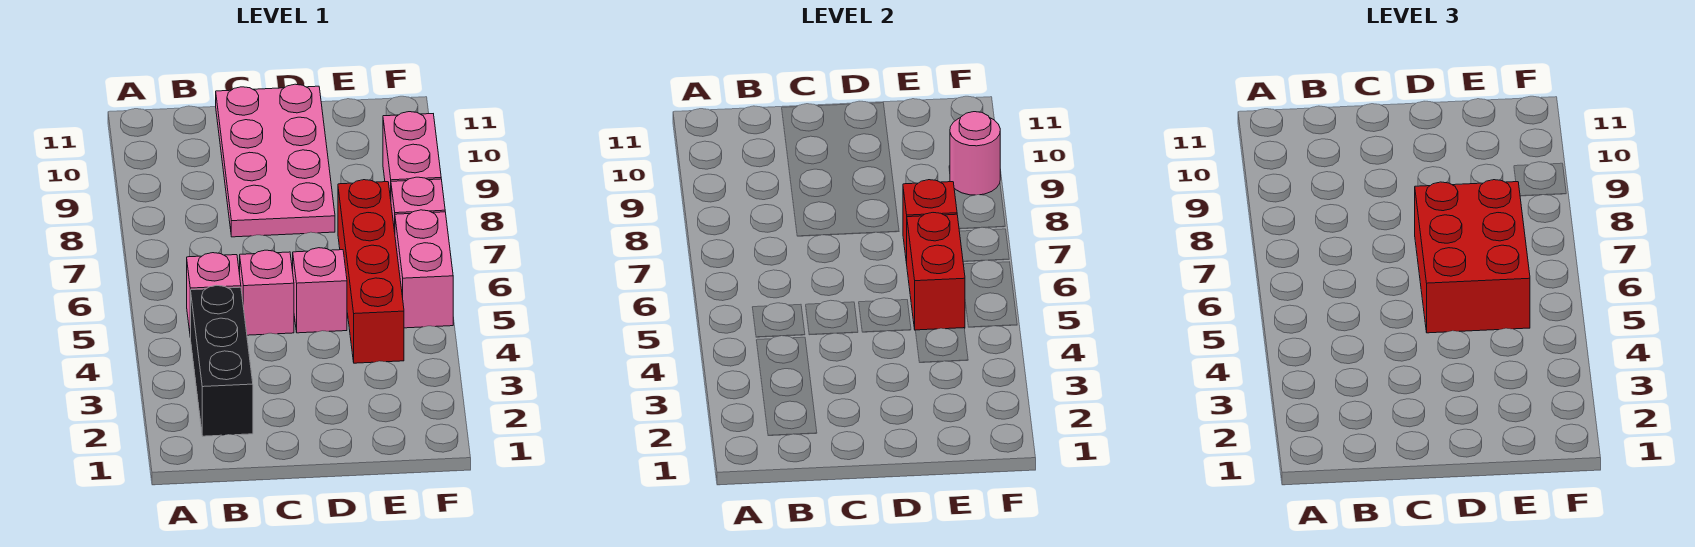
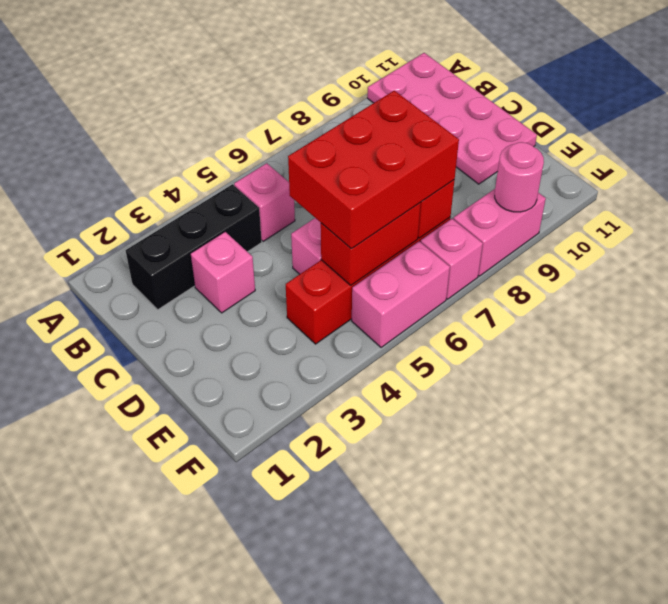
pink brick C5 level 1 -> pink brick C3 level 1
pink plate C8:D11 level 1 -> pink plate A10:D11 level 1

